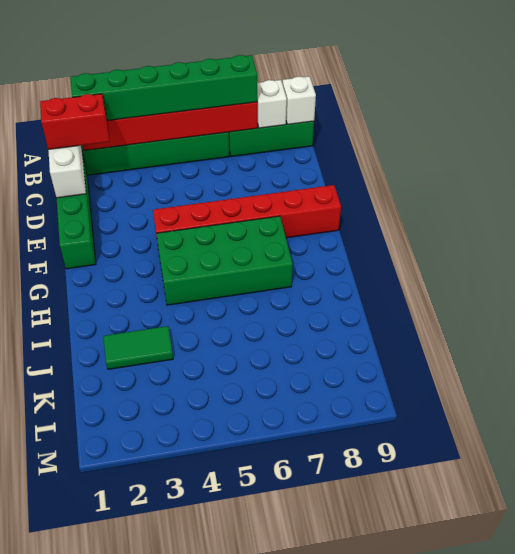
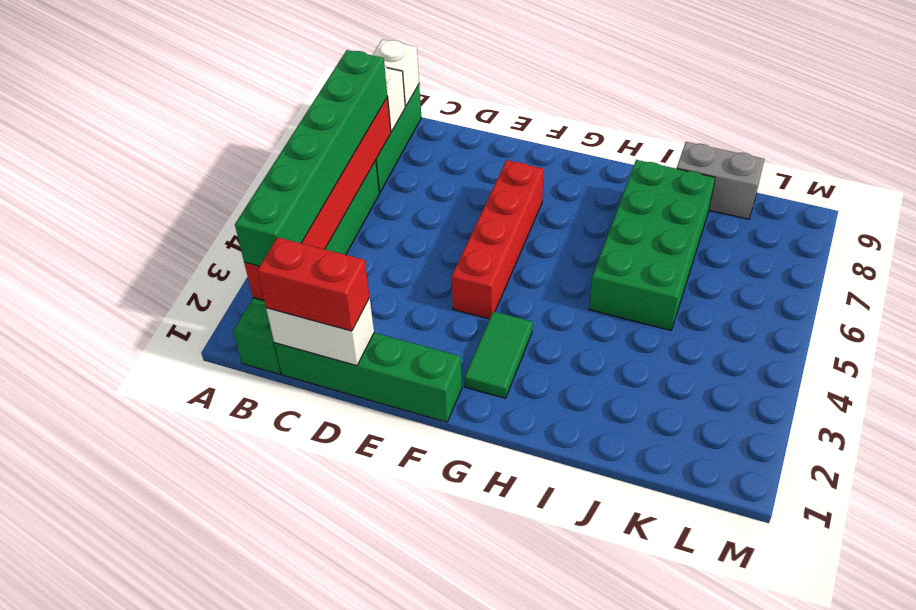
red brick C1:C2 level 3 -> red brick C1:D1 level 3
red brick F4:F9 level 1 -> red brick F4:F7 level 1
green brick G4:H7 level 1 -> green brick I5:J8 level 1
green tile J2:J3 level 1 -> green tile G2:G3 level 1
none -> grey brick J9:K9 level 1

